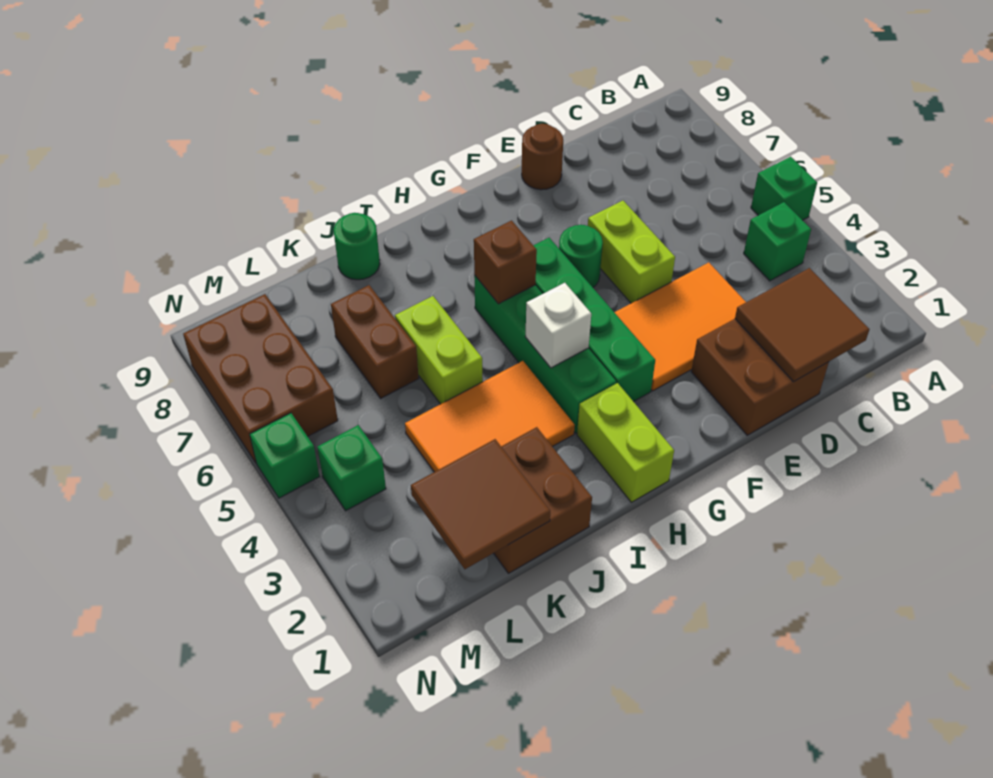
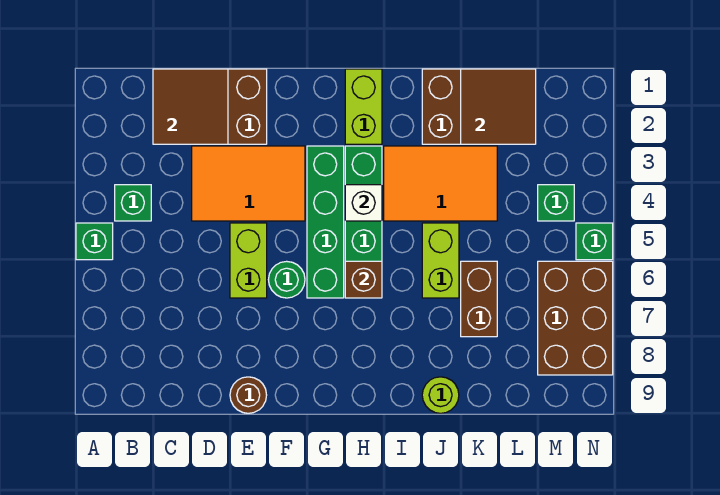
green round brick J9 level 1 -> lime round brick J9 level 1

